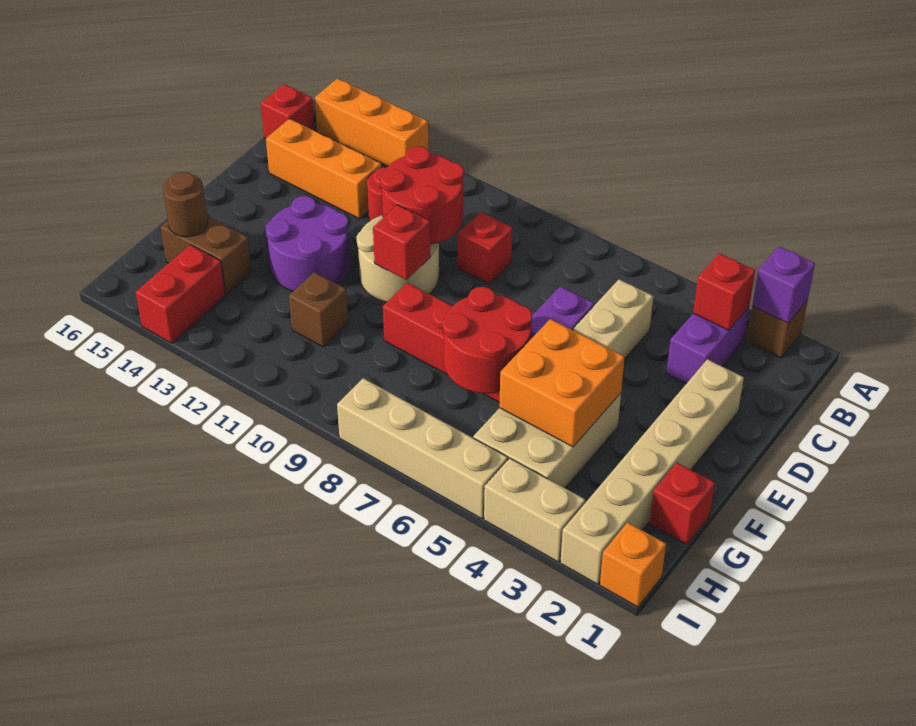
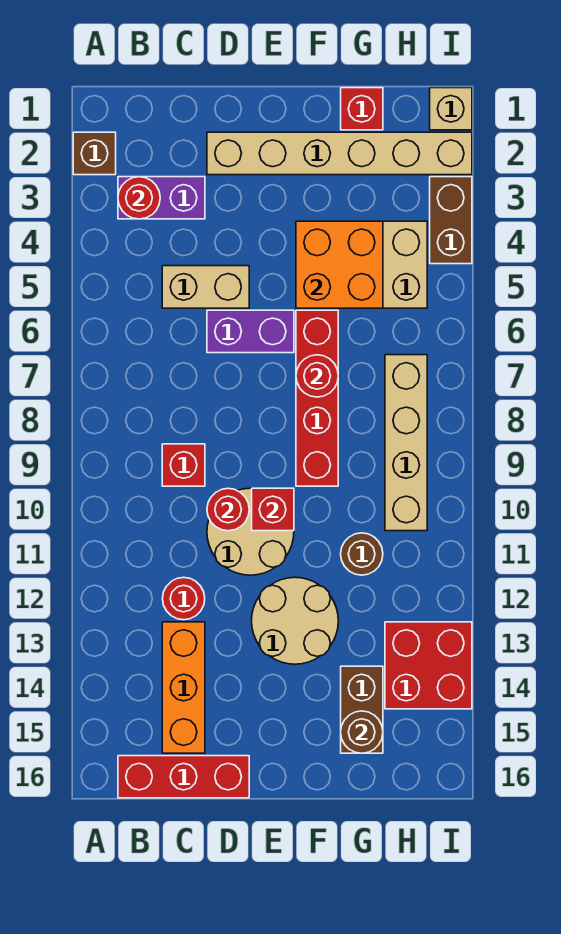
purple brick A2 level 2 -> none
orange brick A13:A15 level 1 -> none
red brick B3 level 2 -> red round brick B3 level 2
red brick B16 level 1 -> red brick B16:D16 level 1
red round brick C10:D11 level 2 -> red round brick D10 level 2
purple round brick E12:F13 level 1 -> tan round brick E12:F13 level 1
red round brick F6:G7 level 2 -> red round brick F7 level 2
brown brick G11 level 1 -> brown round brick G11 level 1
red brick H14:I14 level 1 -> red brick H13:I14 level 1
orange brick I1 level 1 -> tan brick I1 level 1
tan brick I3:I4 level 1 -> brown brick I3:I4 level 1
tan brick I5:I8 level 1 -> tan brick H7:H10 level 1

